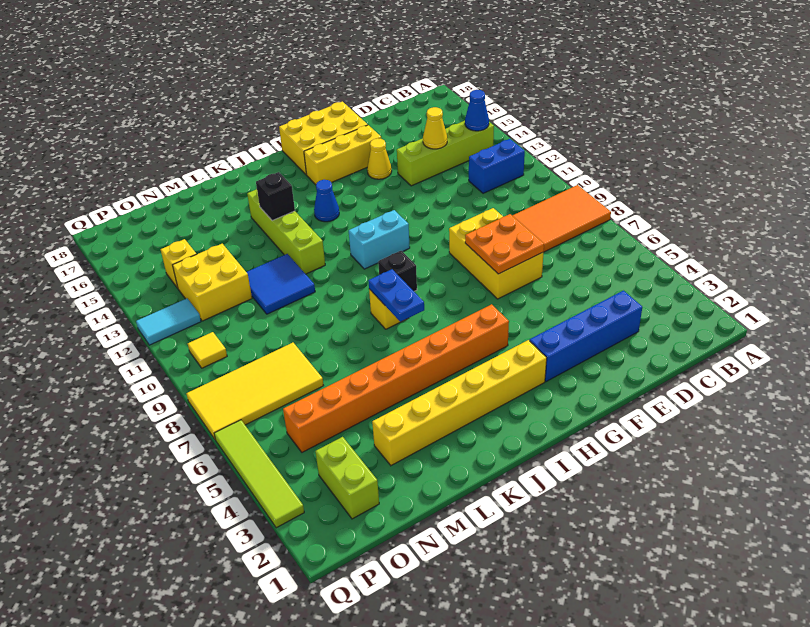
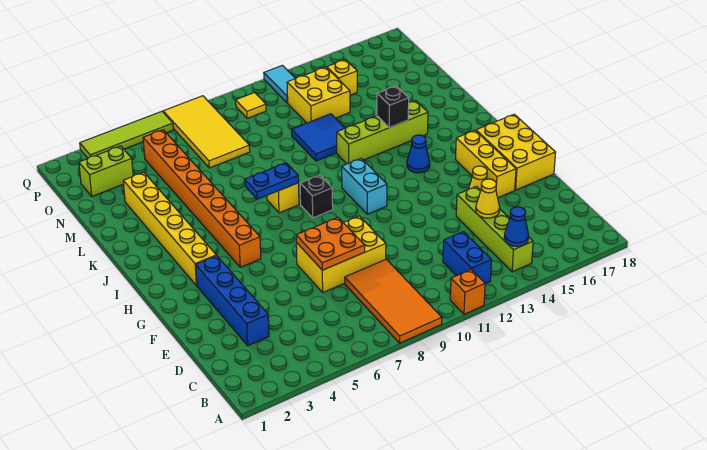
none -> orange brick A11 level 1

